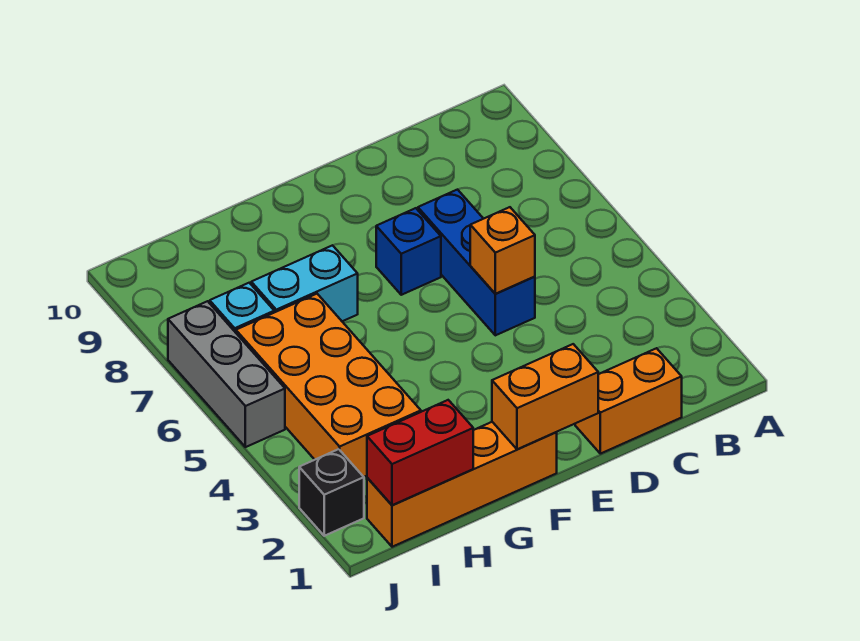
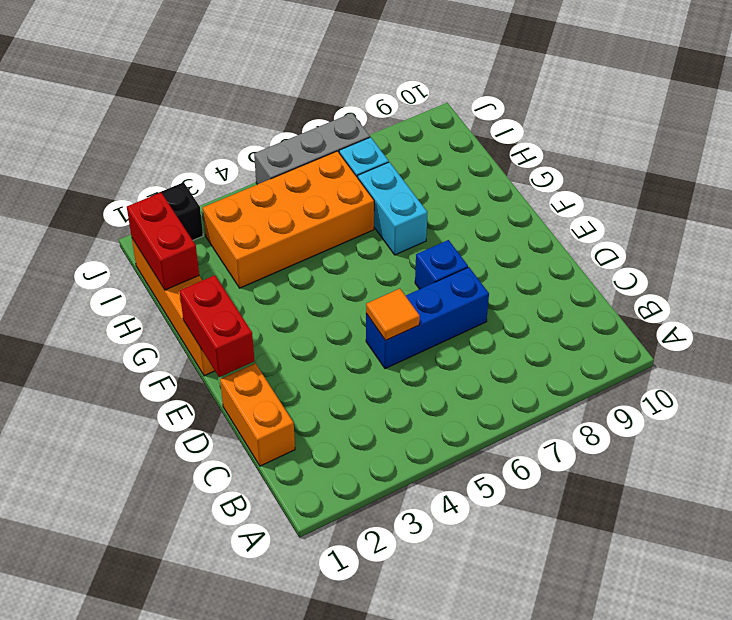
orange brick D5 level 2 -> orange tile D5 level 2
orange brick E1:F1 level 2 -> red brick E1:F1 level 2

